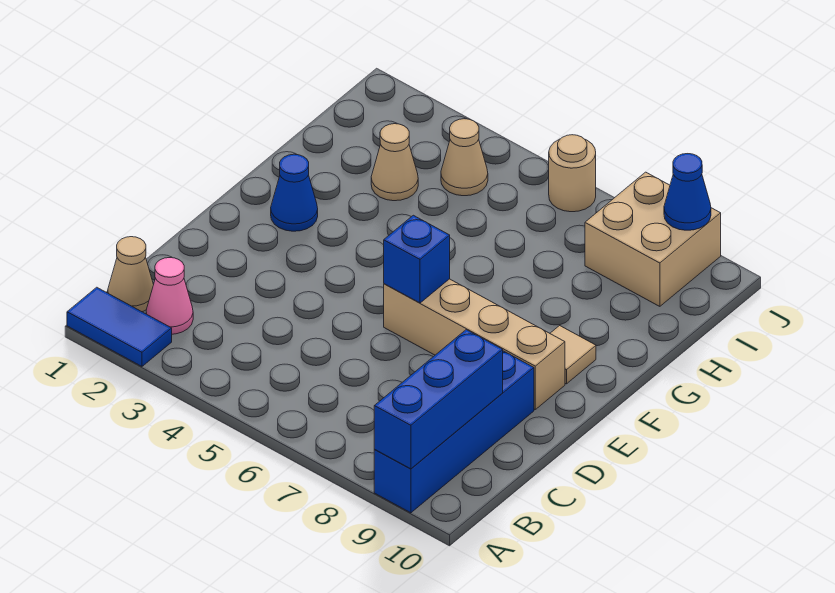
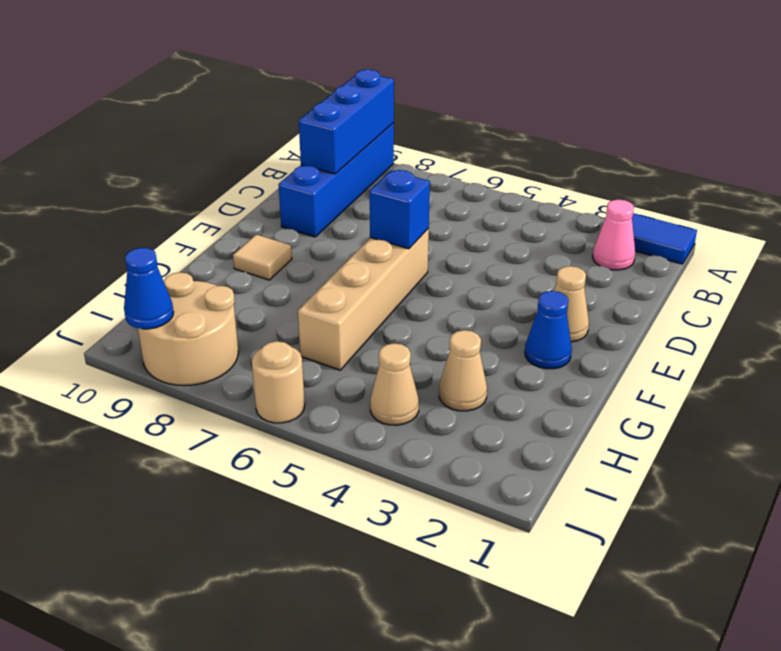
tan cone B1 level 1 -> tan cone E2 level 1
tan brick E6:E9 level 1 -> tan brick E6:H6 level 1
tan brick I8:J9 level 1 -> tan round brick I8:J9 level 1

